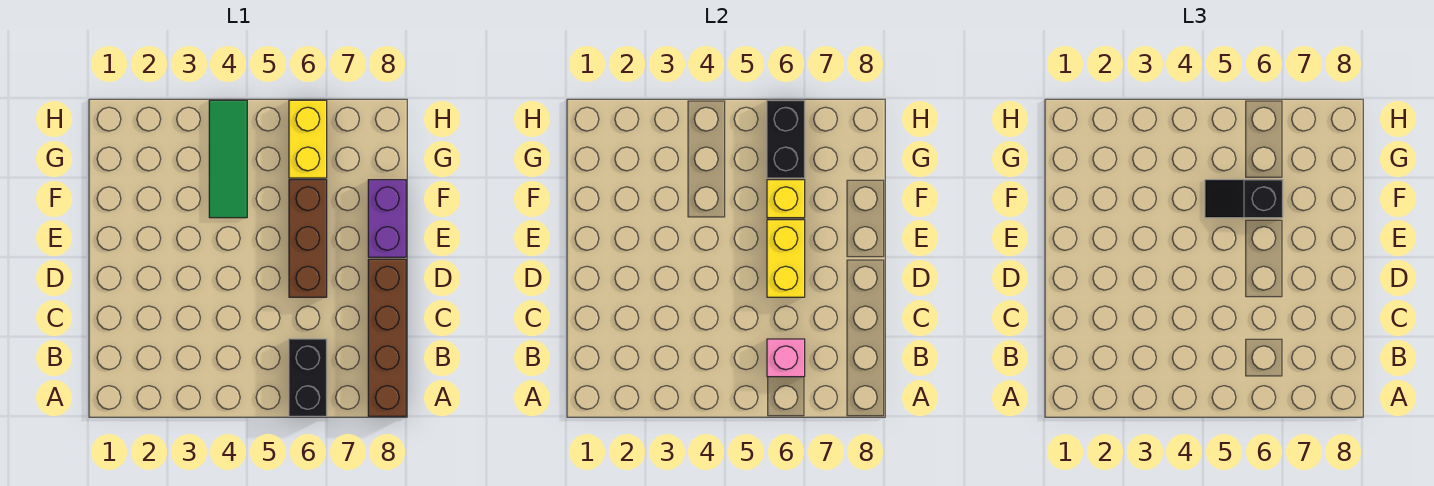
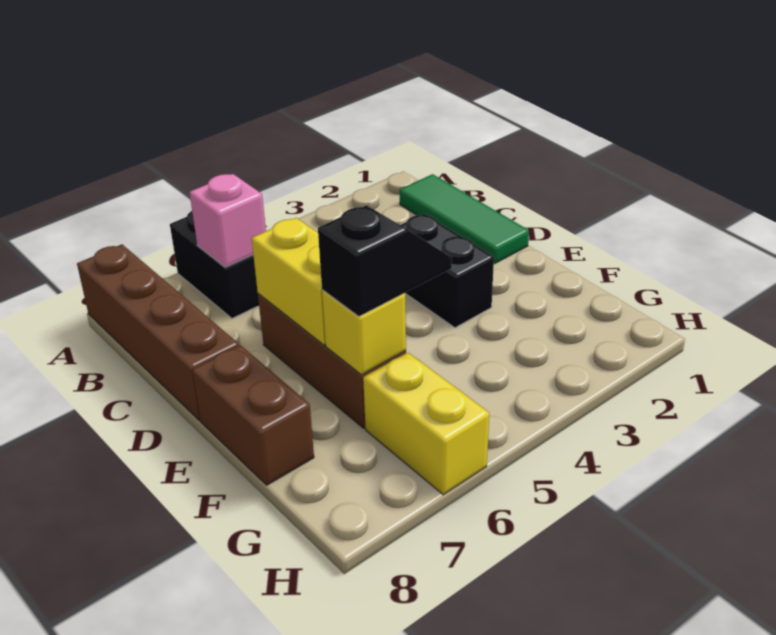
purple brick E8:F8 level 1 -> brown brick E8:F8 level 1
green tile F4:H4 level 1 -> green tile B1:D1 level 1
black brick G6:H6 level 2 -> black brick D3:E3 level 1

